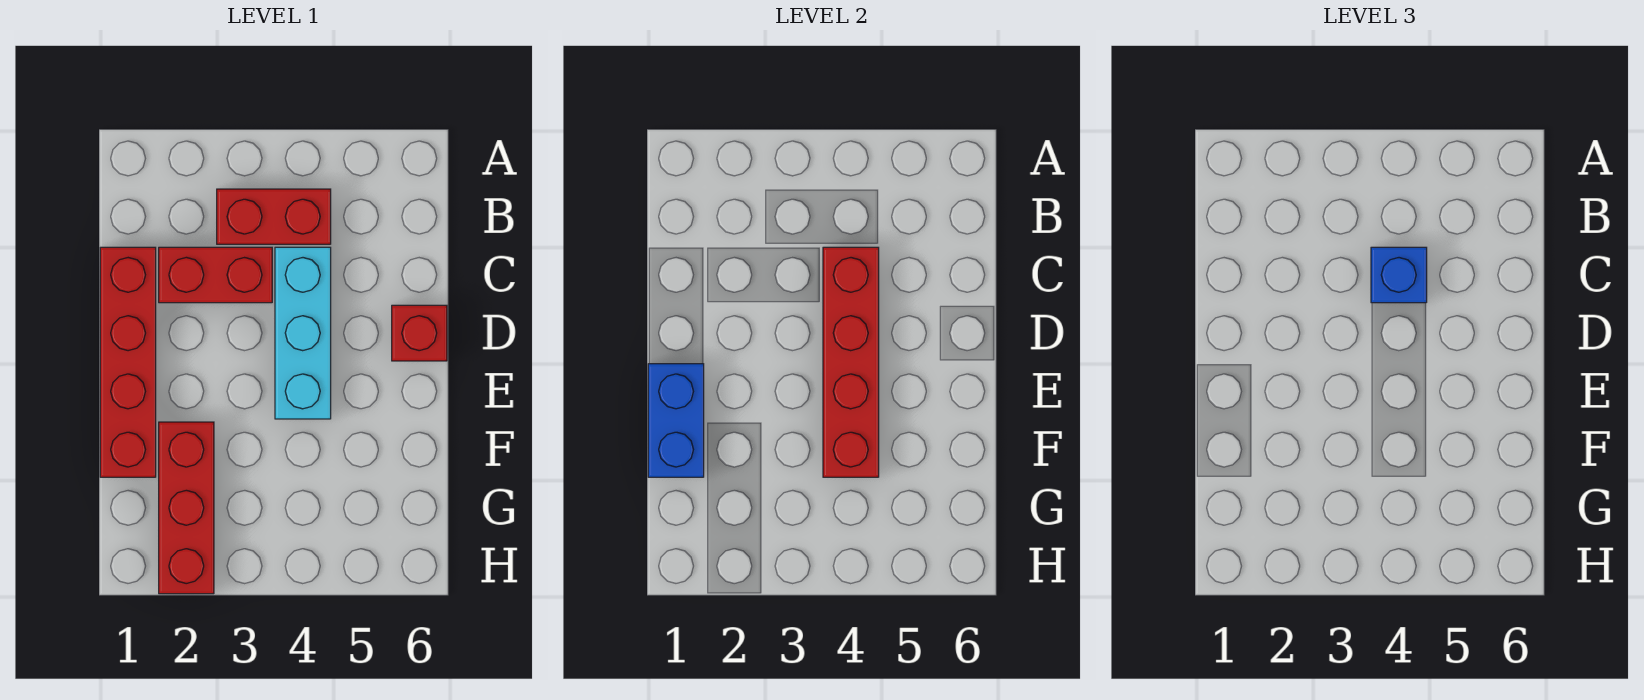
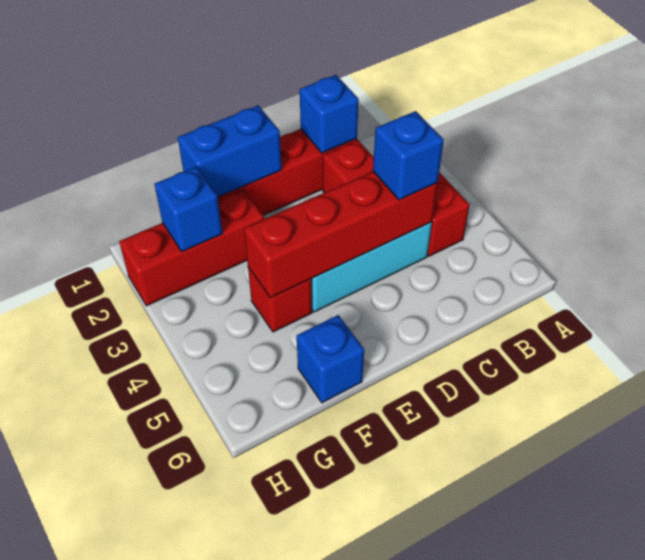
none -> blue brick C1 level 2
red brick D6 level 1 -> red brick F4 level 1
none -> blue brick F6 level 1
none -> blue brick G2 level 2

